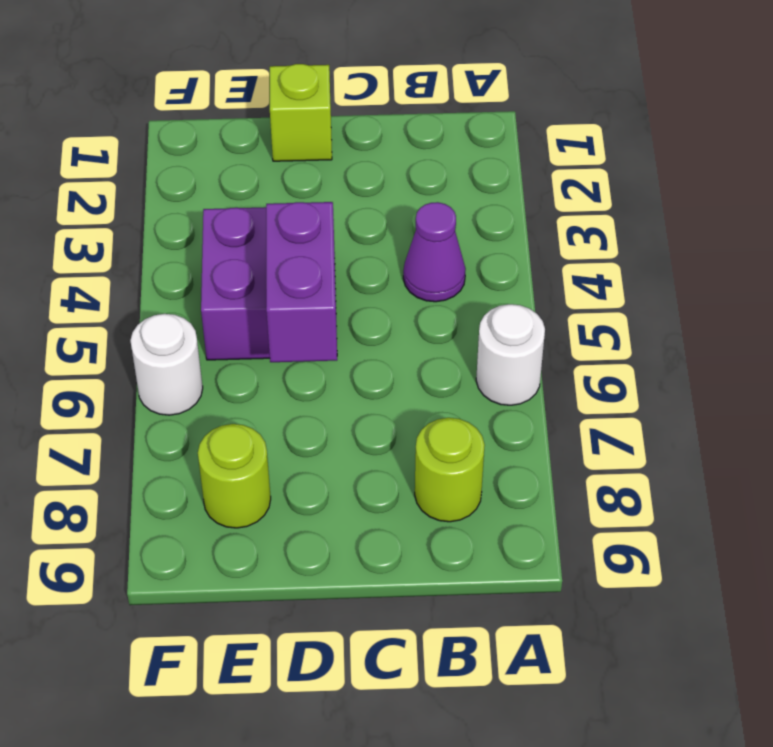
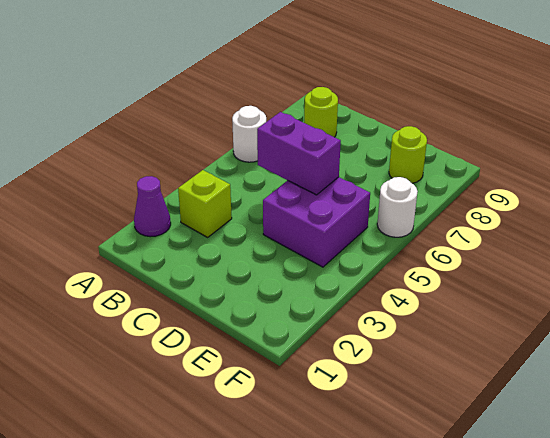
purple cone B4 level 1 -> purple cone A2 level 1
lime brick D1 level 1 -> lime brick B3 level 1
purple brick D5:D6 level 2 -> purple brick C5:D5 level 2

